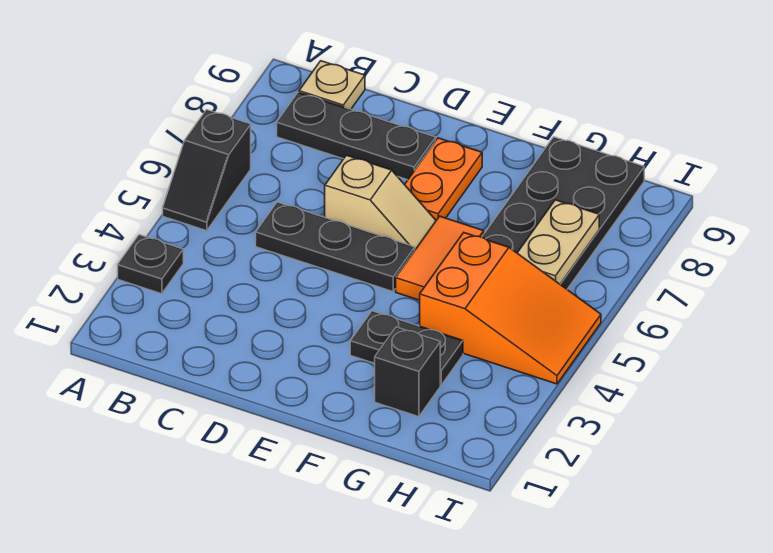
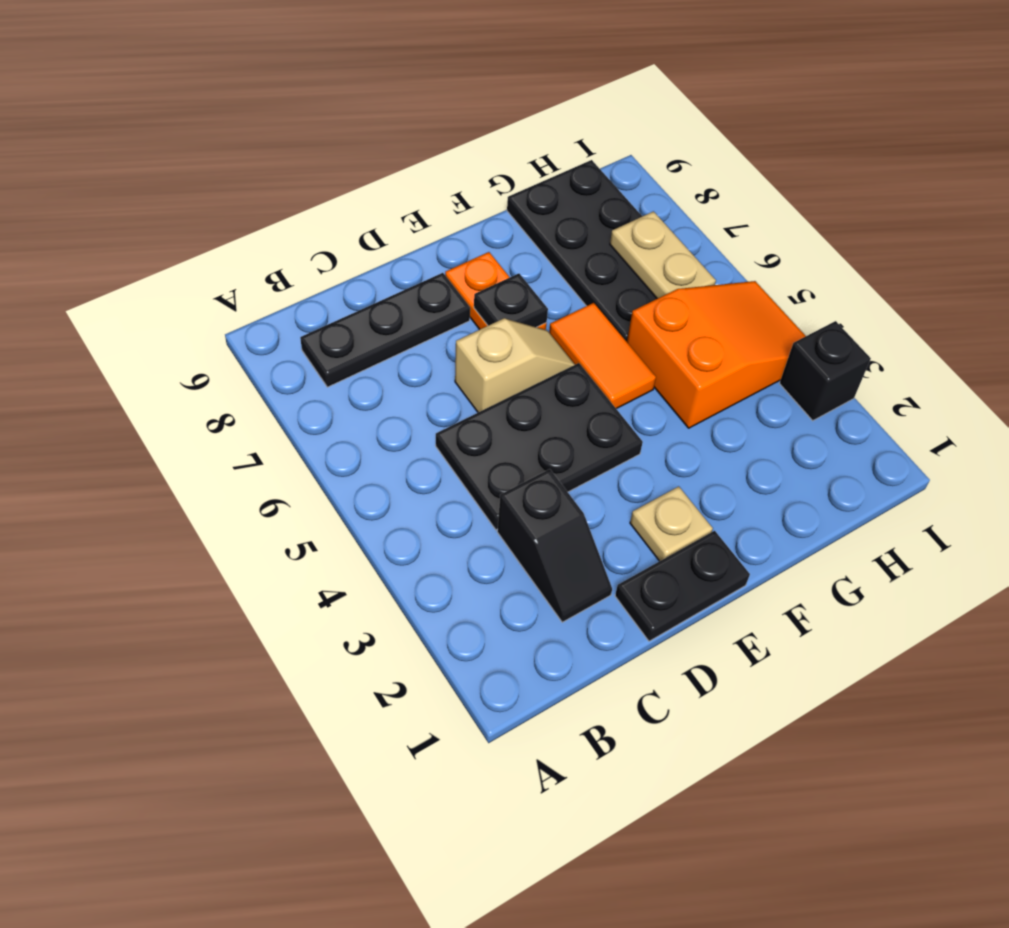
black plate A3 level 1 -> black plate E7 level 2
black slope A5:A6 level 1 top 6 -> black slope C2:C3 level 1 top 3
tan plate B9 level 1 -> tan plate E2 level 1
black plate C5:E5 level 1 -> black plate C4:E5 level 1
black plate F3:G3 level 1 -> black plate D1:E1 level 1
black brick G2 level 1 -> black brick I3 level 1

